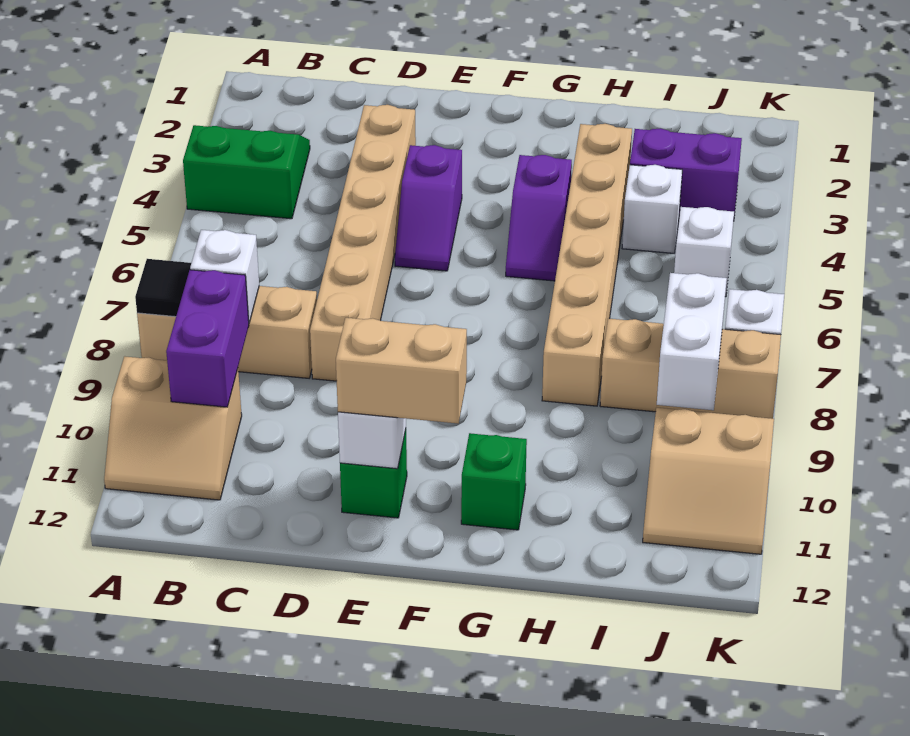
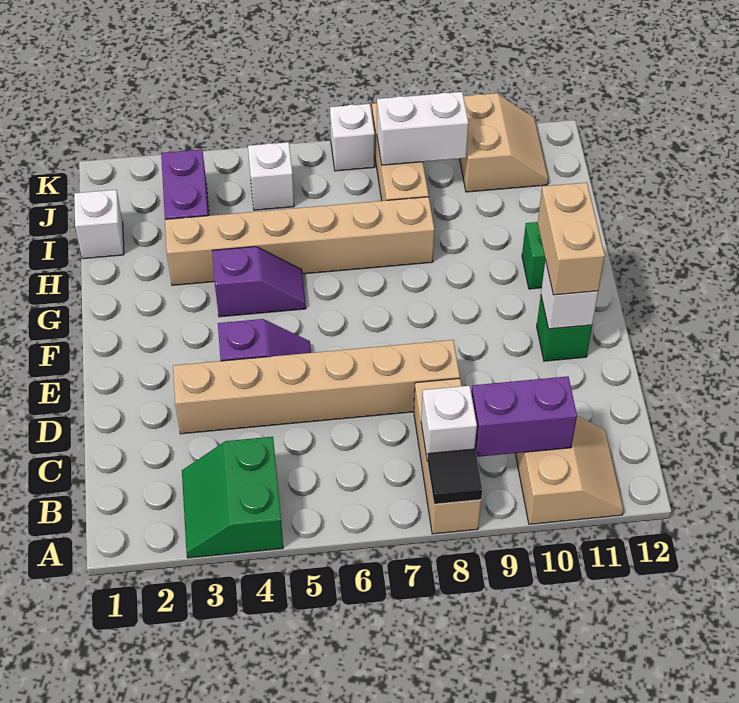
white brick I4 level 1 -> white brick I1 level 1

